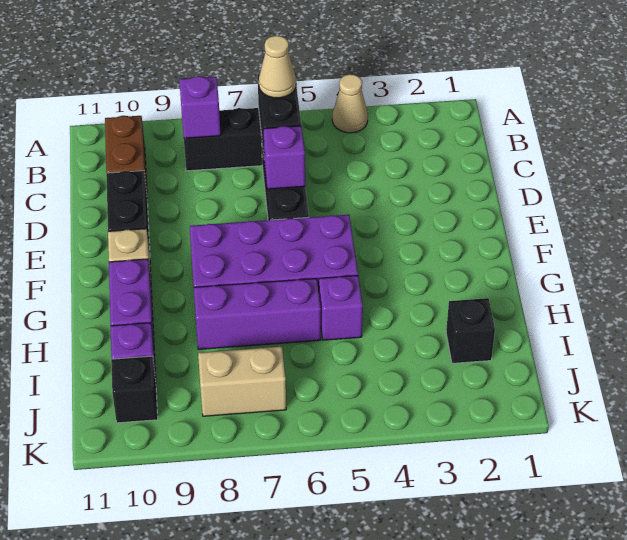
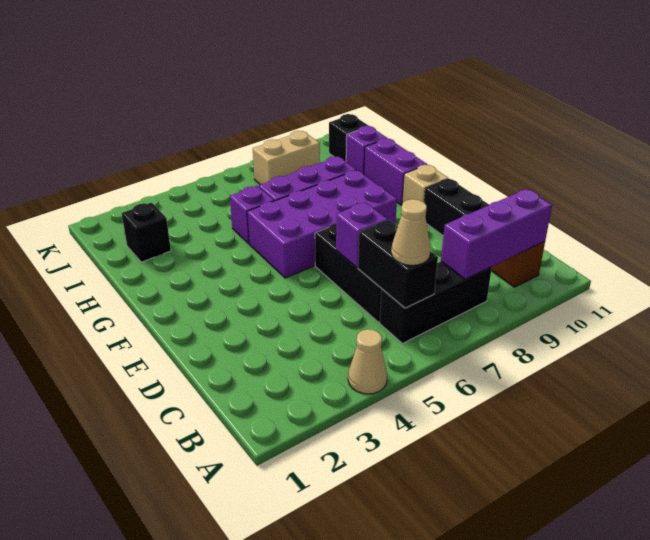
purple brick B8 level 2 -> purple brick B8:B10 level 2

